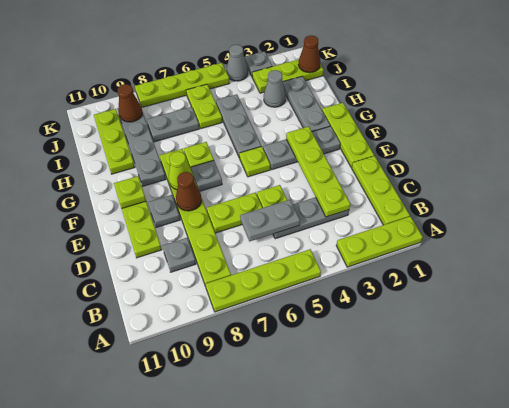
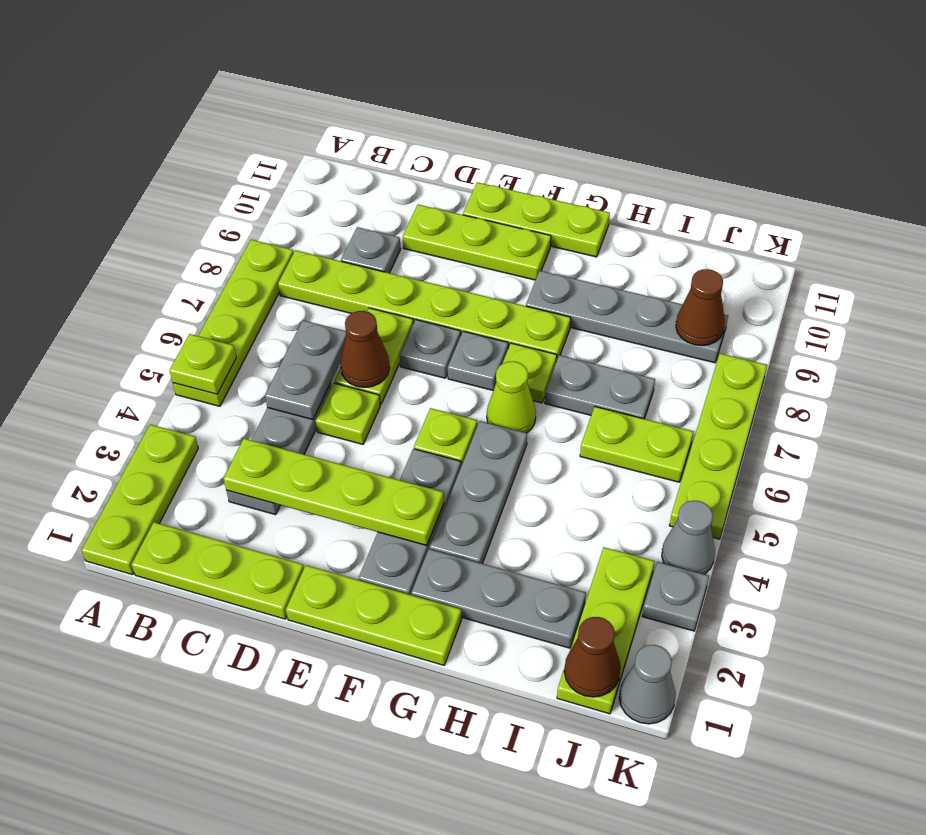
brown cone E8 level 2 -> brown cone D6 level 2
grey plate E9 level 1 -> grey plate E7 level 1
lime cone F8 level 2 -> lime cone G6 level 1
lime plate F10 level 2 -> lime plate A5 level 2
grey plate G5:I5 level 1 -> grey plate G3:G5 level 1
lime plate H10:J10 level 1 -> lime plate E11:G11 level 1
grey cone I3 level 1 -> grey cone K1 level 1
grey plate I7:I8 level 1 -> grey plate H7:I7 level 1

